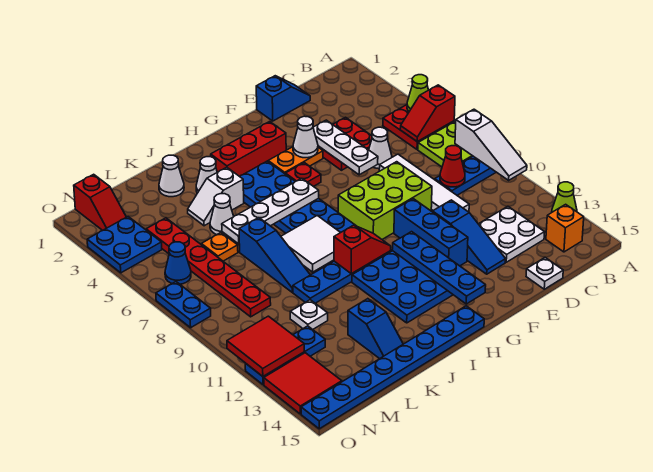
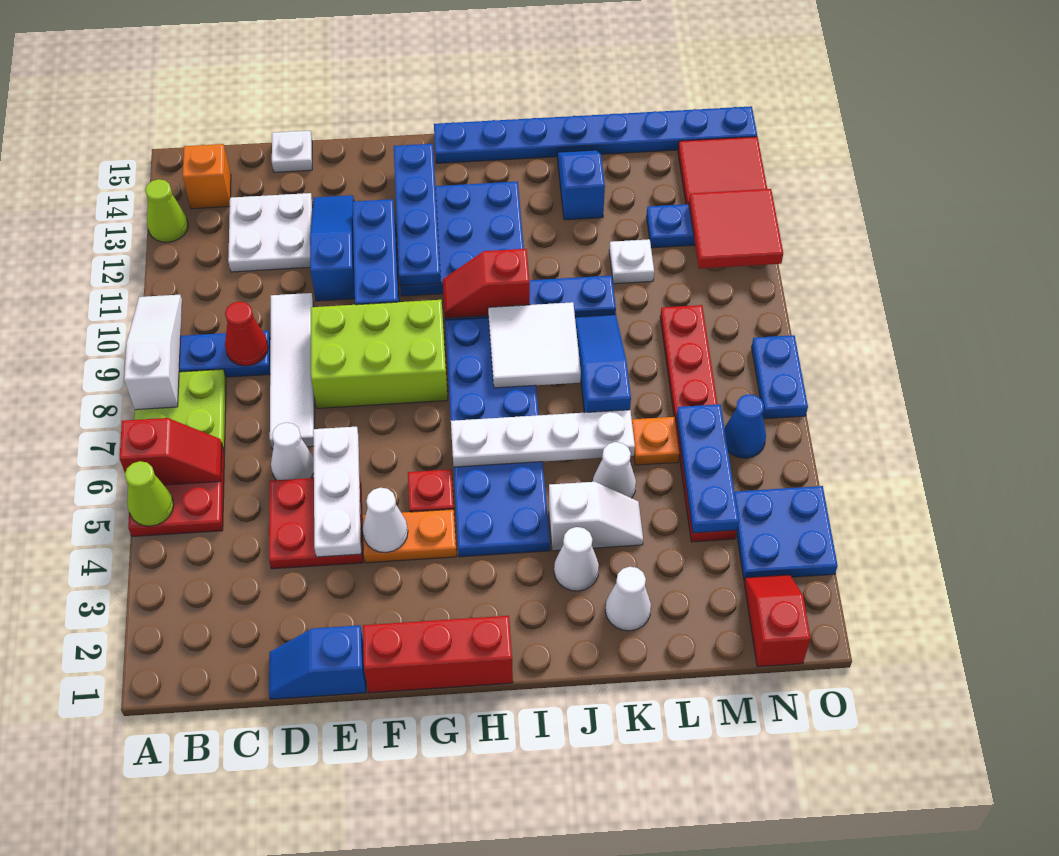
red brick G3:I3 level 1 -> red brick F1:H1 level 1
none -> blue plate M4:M6 level 2

